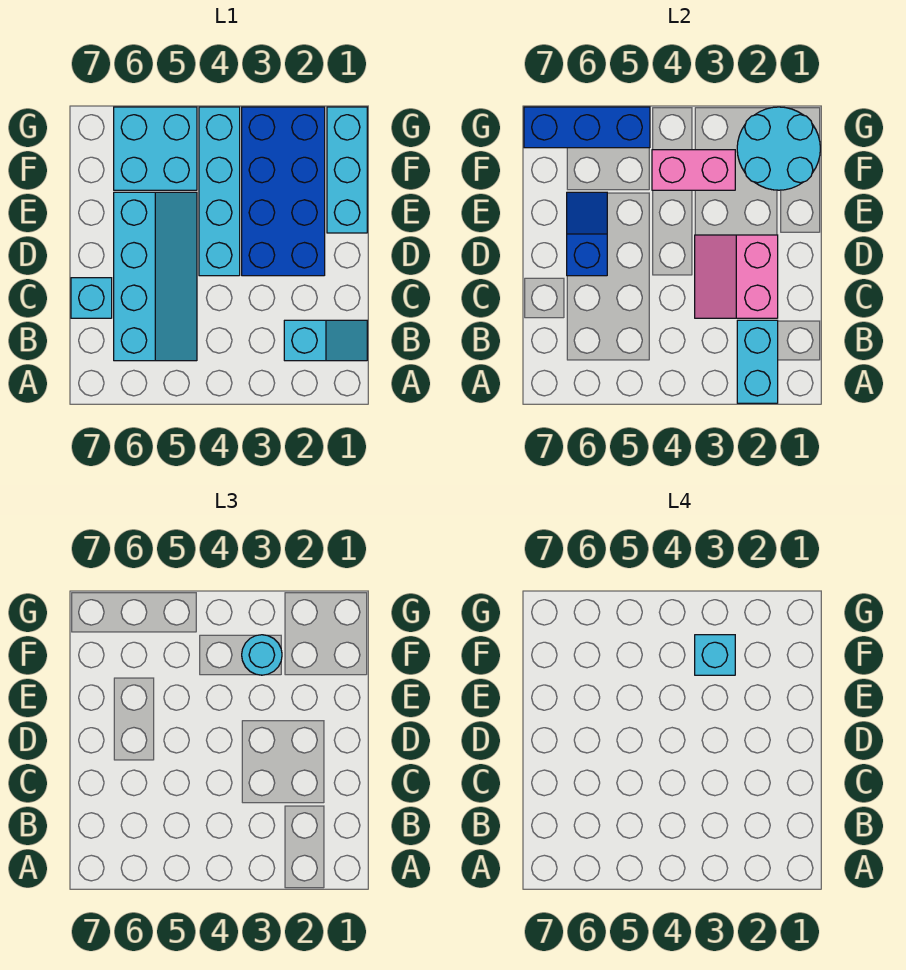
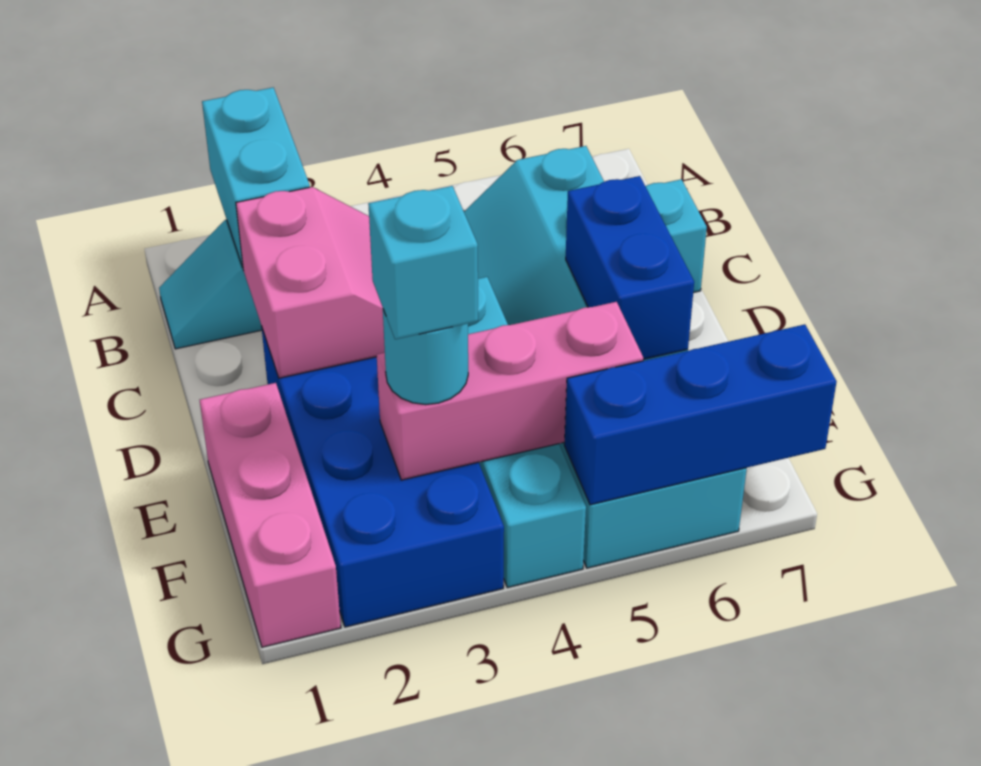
blue slope D6:E6 level 2 top D -> blue brick D6:E6 level 2
cyan brick E1:G1 level 1 -> pink brick E1:G1 level 1
cyan round brick F1:G2 level 2 -> none
pink brick F3:F4 level 2 -> pink brick F3:F5 level 2

